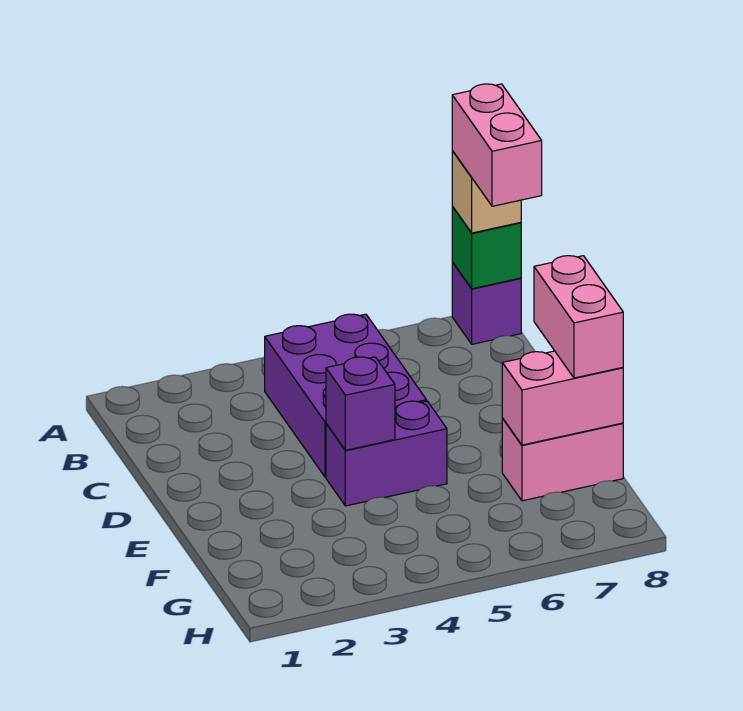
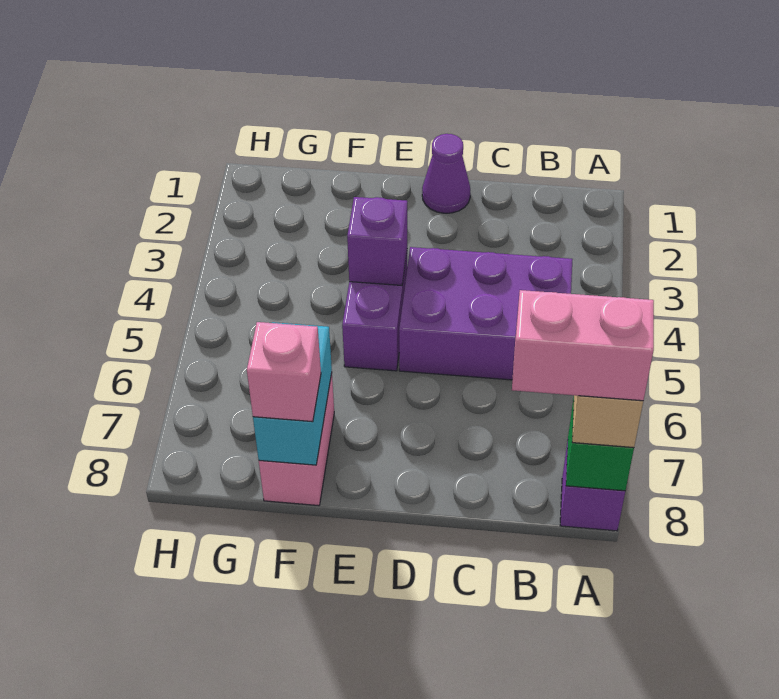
none -> purple cone D1 level 1
pink brick E8:F8 level 3 -> pink brick F8 level 3
pink brick F7:F8 level 2 -> cyan brick F7:F8 level 2

